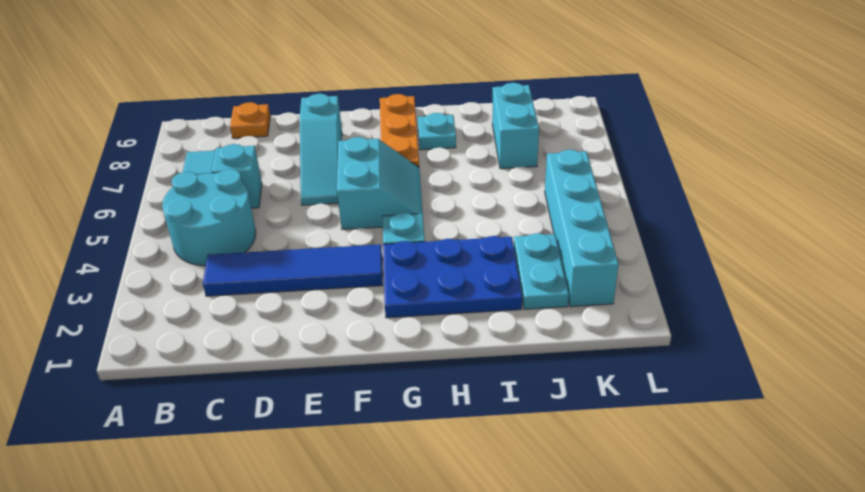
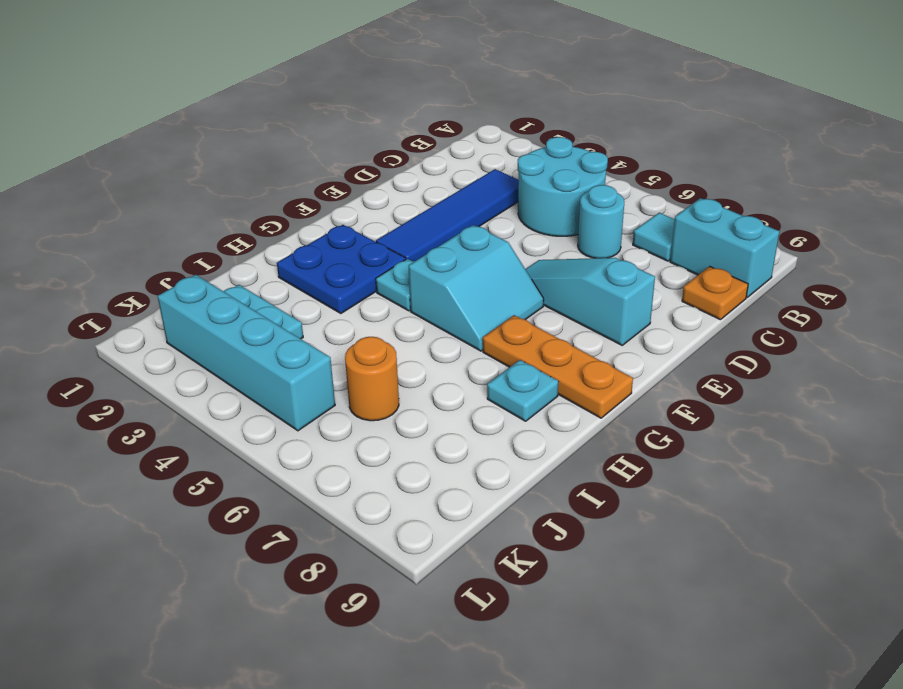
cyan brick C6 level 1 -> cyan round brick C6 level 1
cyan slope F5:G6 level 1 top F -> cyan slope F5:G6 level 1 top 5
blue plate G2:I3 level 1 -> blue plate G2:H3 level 1
none -> orange round brick J6 level 1
cyan brick J7:J8 level 1 -> cyan brick B8:B9 level 1

